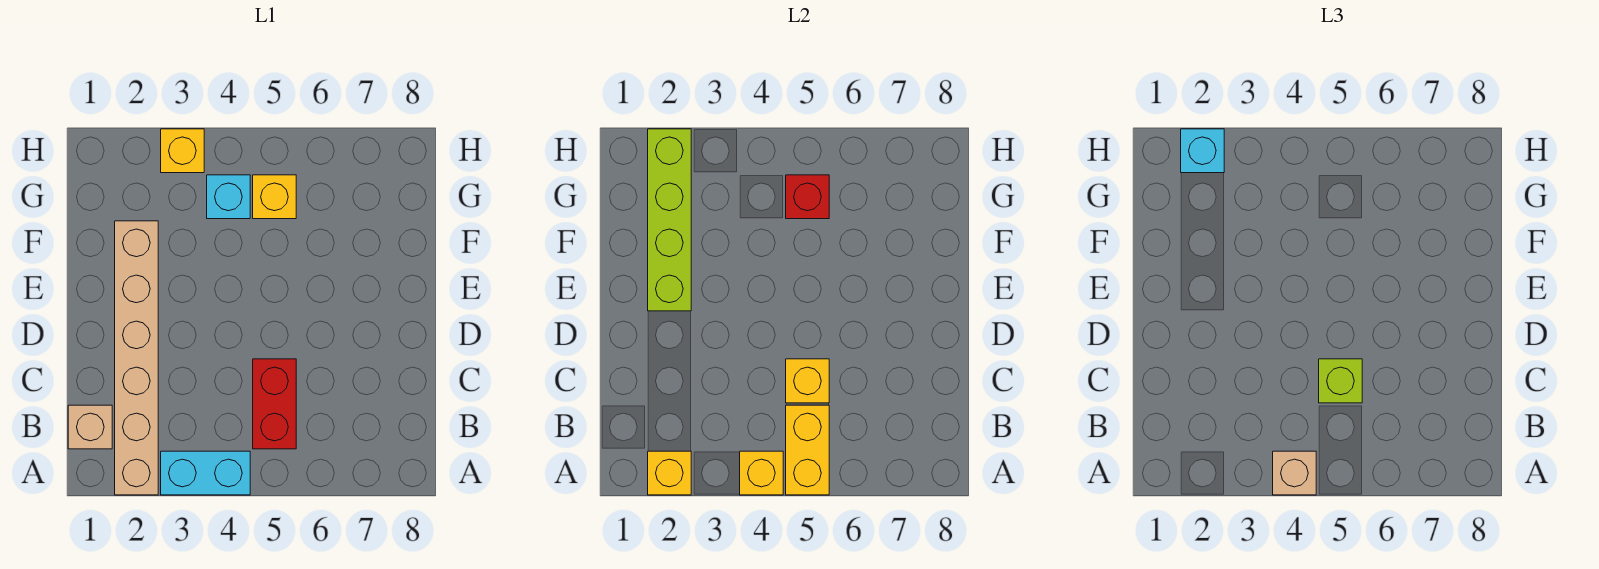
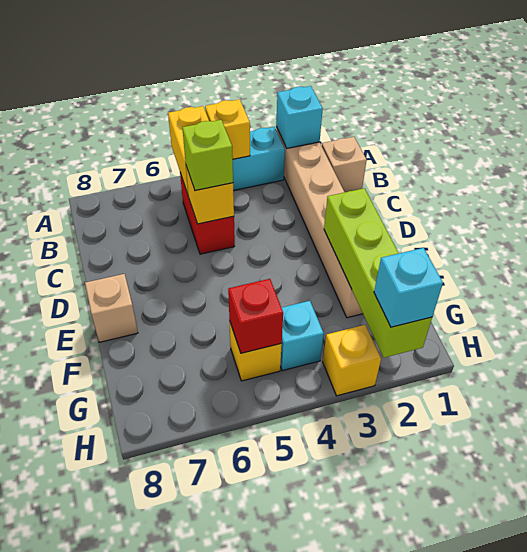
yellow brick A2 level 2 -> cyan brick A2 level 2
tan brick A4 level 3 -> tan brick E8 level 1

